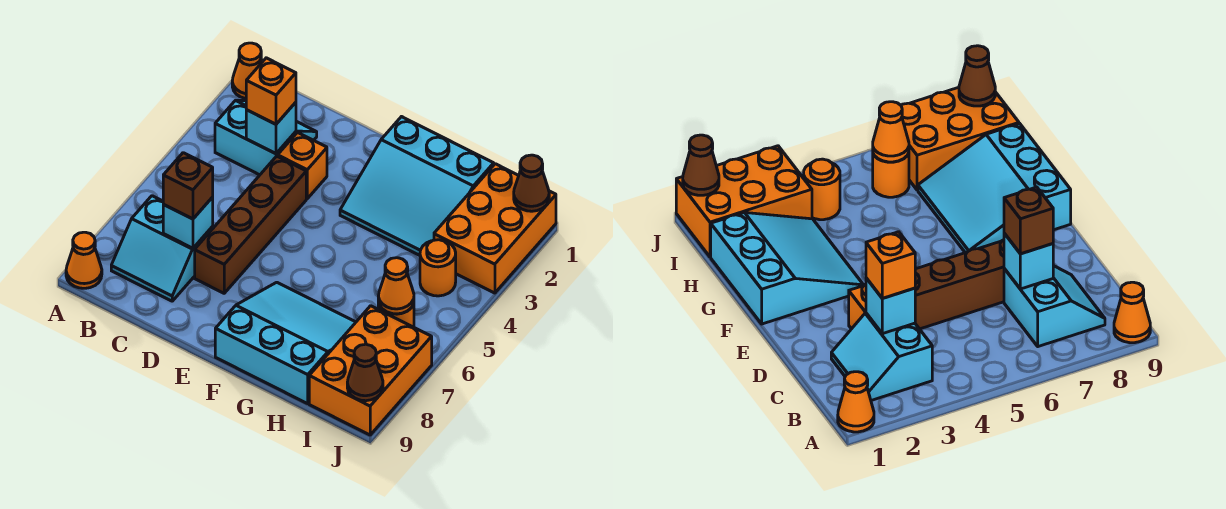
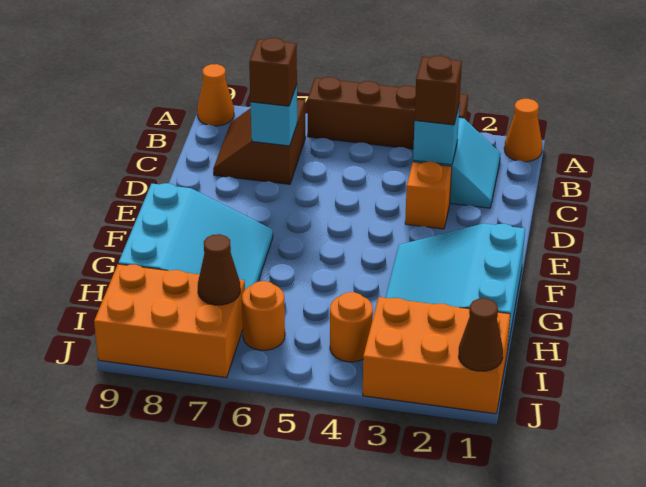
cyan slope B7:C8 level 1 top 7 -> brown slope B7:C8 level 1 top 7
orange brick C3 level 3 -> brown brick C3 level 3
brown brick D4:D7 level 1 -> brown brick A3:A6 level 1
orange cone I6 level 2 -> none
brown cone J9 level 2 -> brown cone I7 level 2

